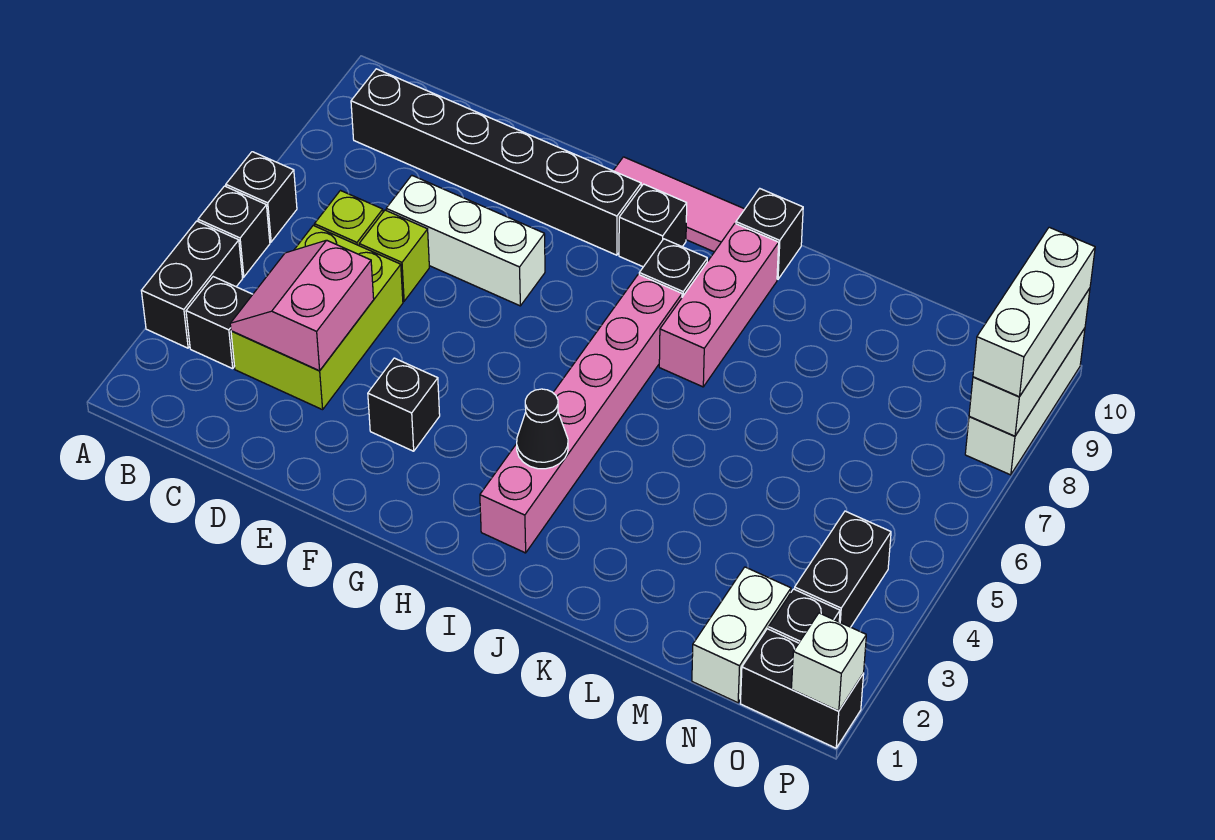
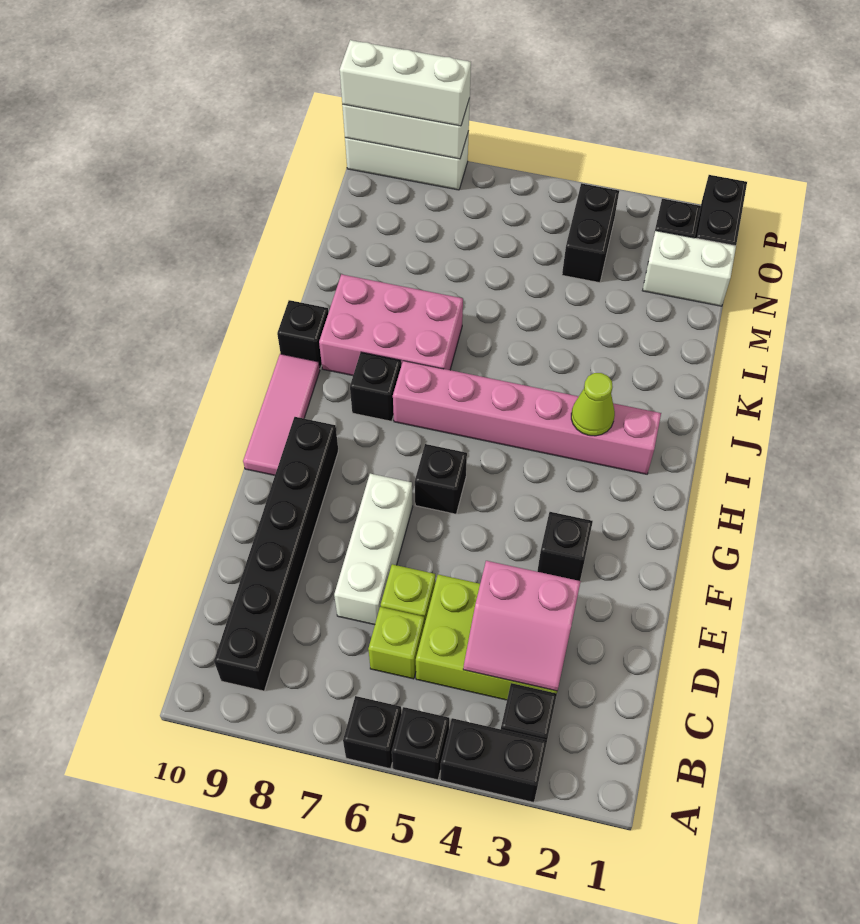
black brick H9 level 1 -> black brick G6 level 1
black cone I3 level 2 -> lime cone I3 level 2
pink brick J7:J9 level 1 -> pink brick J7:K9 level 1
black brick O3:O4 level 1 -> black brick N4:O4 level 1
white brick P1 level 2 -> none

